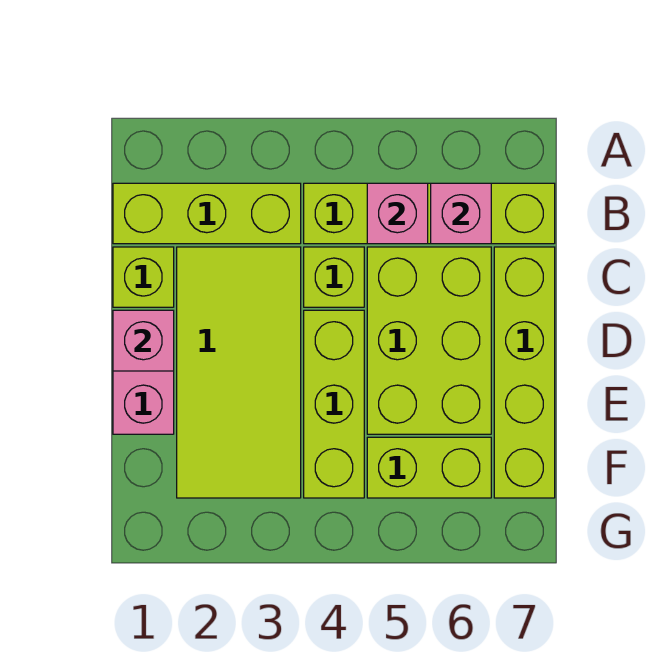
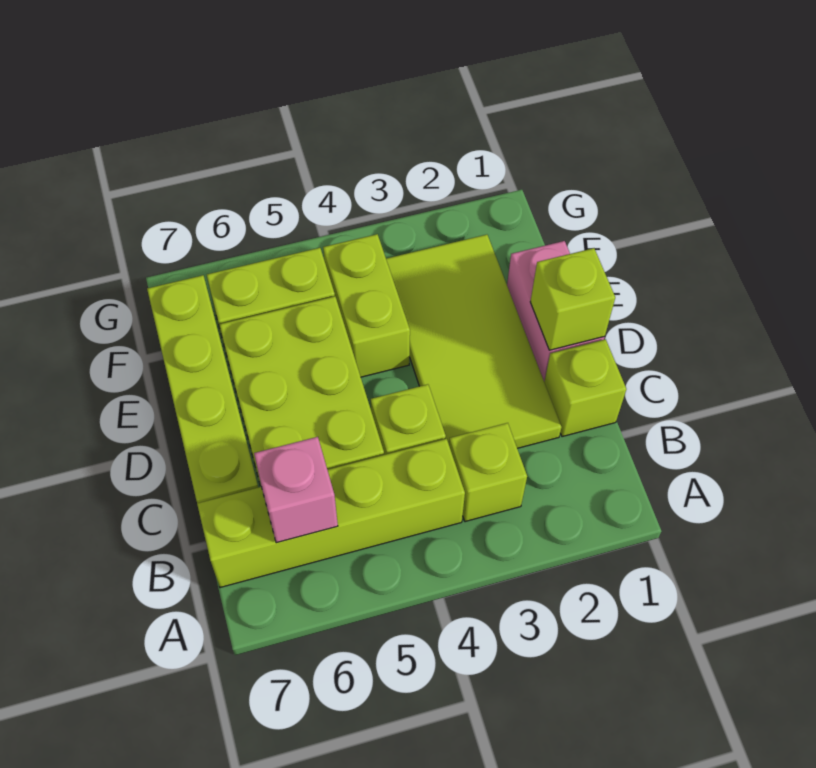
lime brick B1:B3 level 1 -> lime brick B3 level 1
pink brick B5 level 2 -> none
pink brick D1 level 2 -> lime brick D1 level 2
lime brick D4:F4 level 1 -> lime brick E4:F4 level 1

